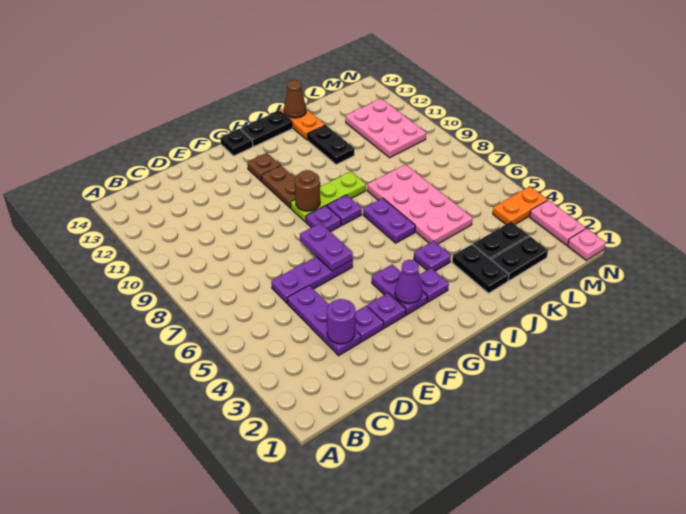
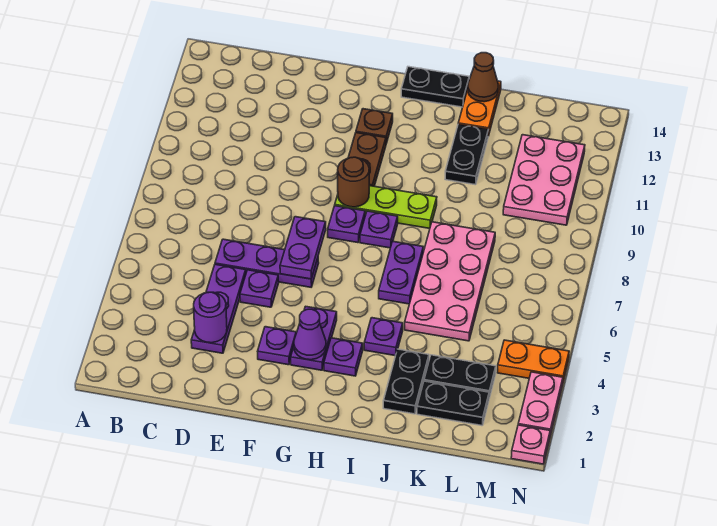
purple plate E3 level 1 -> purple plate E5 level 1
black plate G14 level 1 -> none

